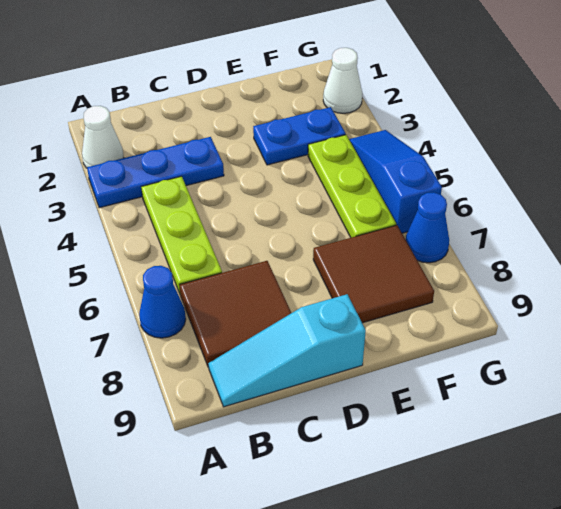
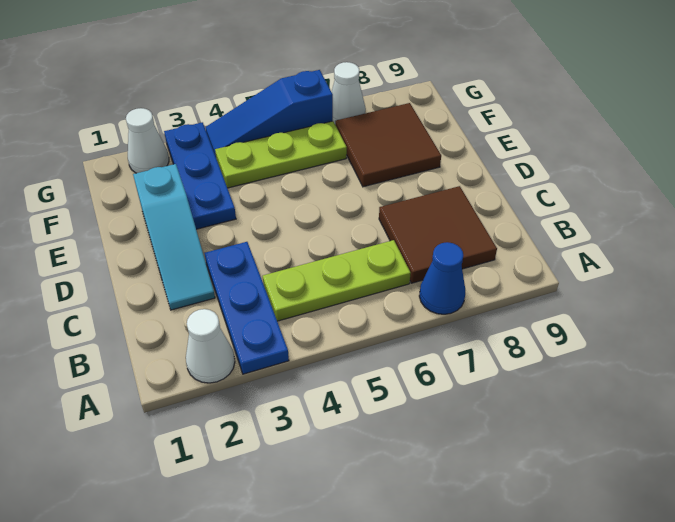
cyan slope B9:D9 level 1 top D -> cyan slope C2:E2 level 1 top E
blue plate E3:F3 level 1 -> blue plate E3:G3 level 1
blue cone G7 level 1 -> white cone G7 level 1

